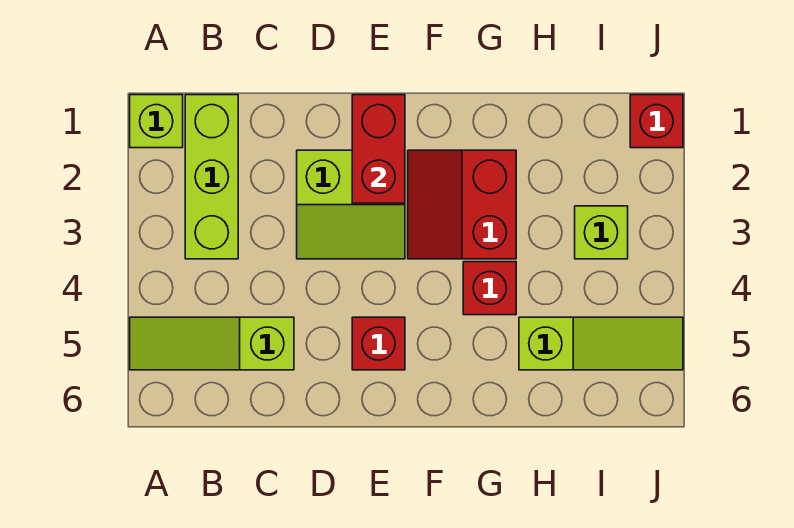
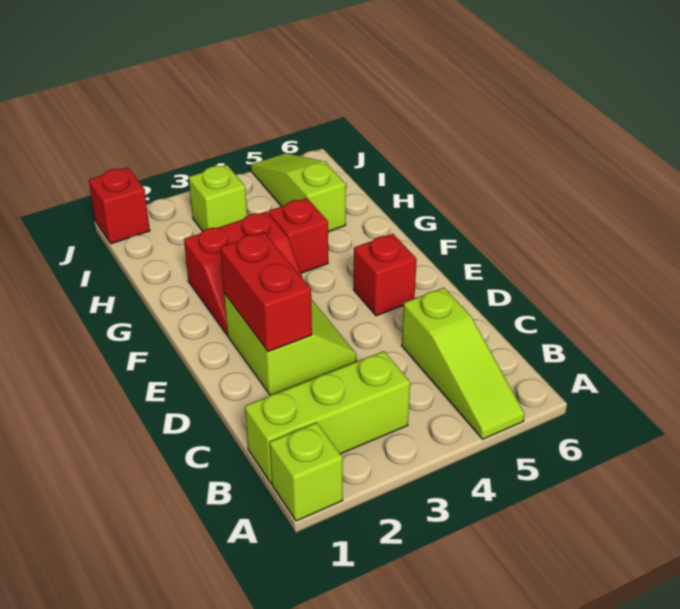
red brick E1:E2 level 2 -> red brick D2:E2 level 2

